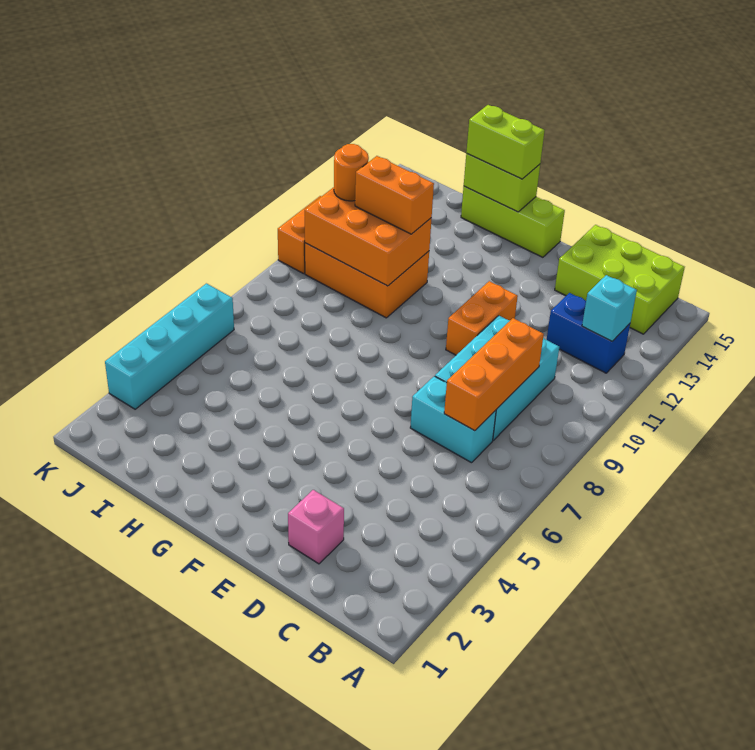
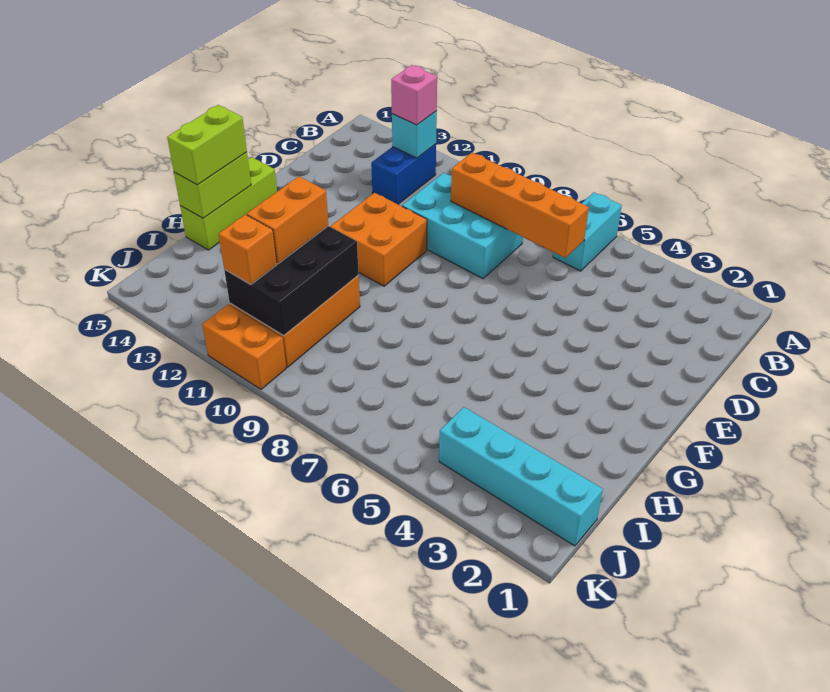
lime brick B14:D15 level 1 -> none
cyan brick C7:D7 level 1 -> cyan brick A6:B6 level 1
orange brick C7:C9 level 2 -> orange brick C6:C9 level 2
pink brick D2 level 1 -> pink brick B12 level 3
orange brick E10:E11 level 1 -> orange brick E10:F11 level 1
orange brick H10:J11 level 2 -> black brick H10:J11 level 2
orange round brick J11 level 3 -> orange brick J11 level 3
cyan brick K3:K6 level 1 -> cyan brick J1:J4 level 1

